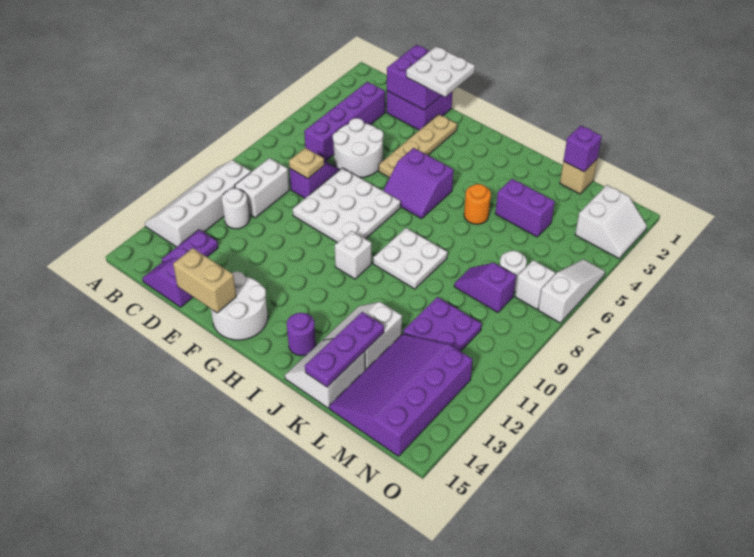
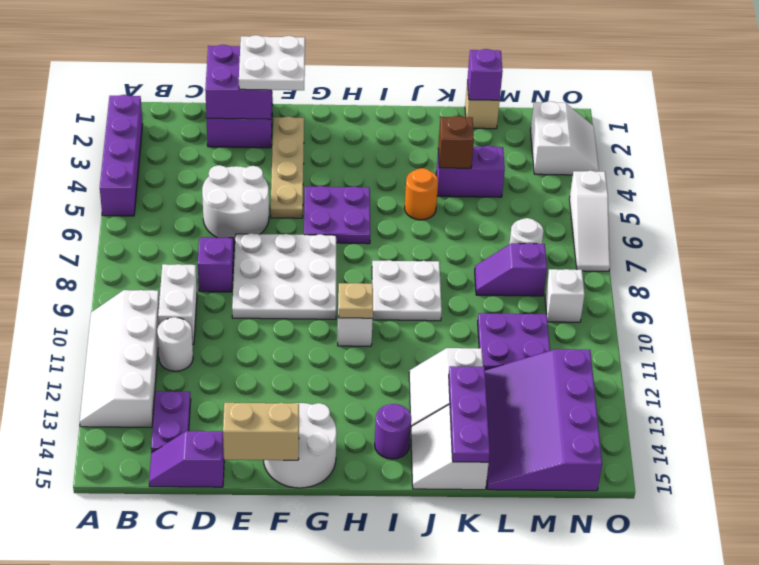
purple brick C3:C6 level 1 -> purple brick A2:A5 level 1
tan plate D8 level 2 -> tan plate H10 level 2
purple slope G5:H6 level 1 top 5 -> purple plate G5:H6 level 1
none -> brown brick K4 level 2
white brick N7 level 1 -> white brick N9 level 1
white slope O5:O7 level 1 top 7 -> white slope O5:O7 level 1 top 5

